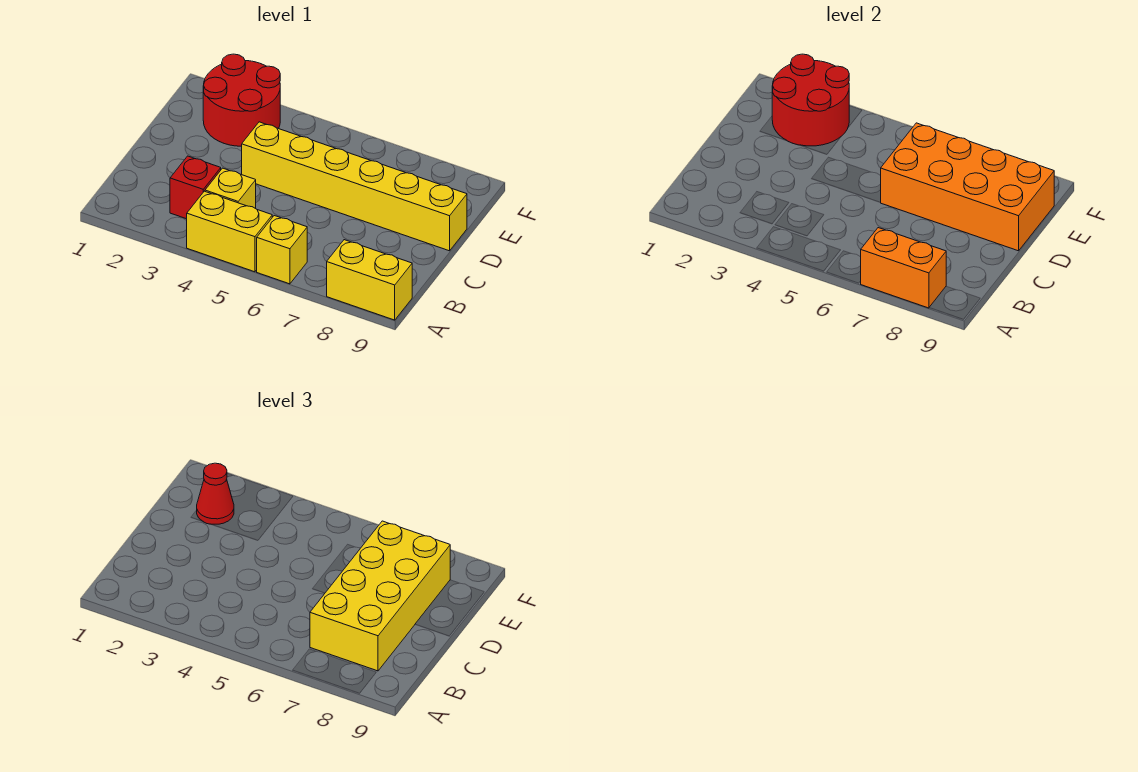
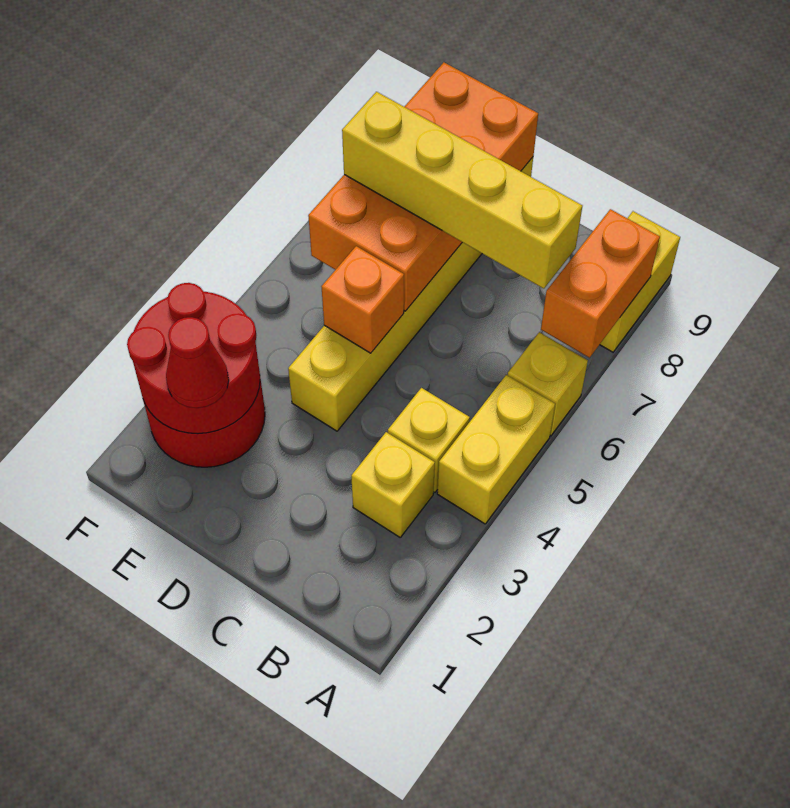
red brick B3 level 1 -> yellow brick B3 level 1
yellow brick B7:E8 level 3 -> yellow brick B7:E7 level 3
none -> orange brick D5 level 2

